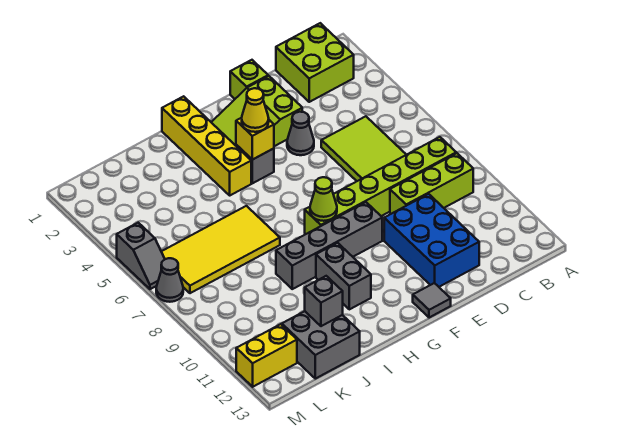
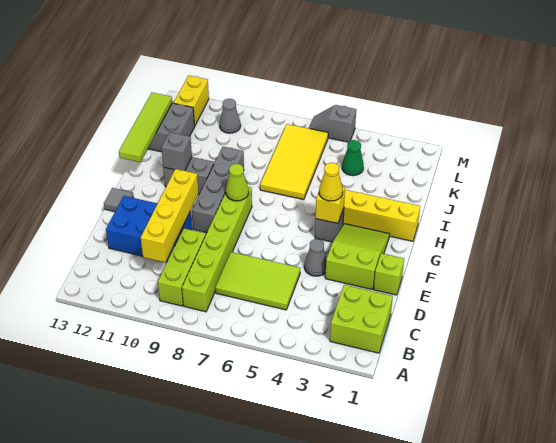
none -> yellow brick C10:F10 level 2
none -> lime tile H13:K13 level 2
grey brick J12 level 2 -> grey brick H11 level 2
none -> green cone K4 level 1
grey cone M7 level 1 -> grey cone L10 level 1

